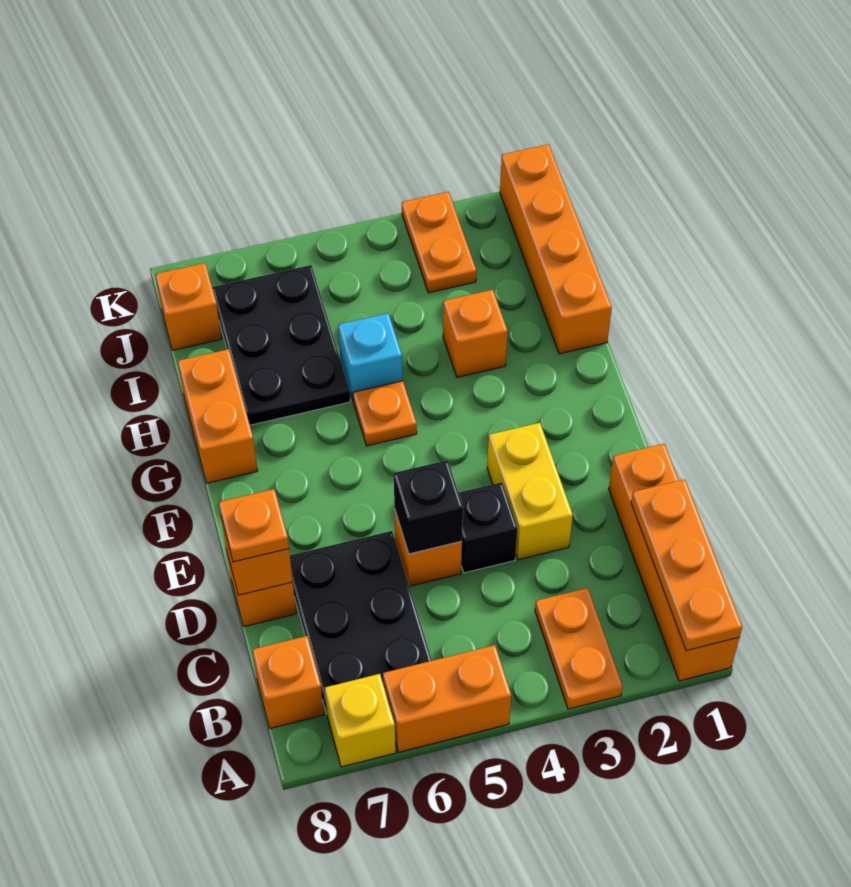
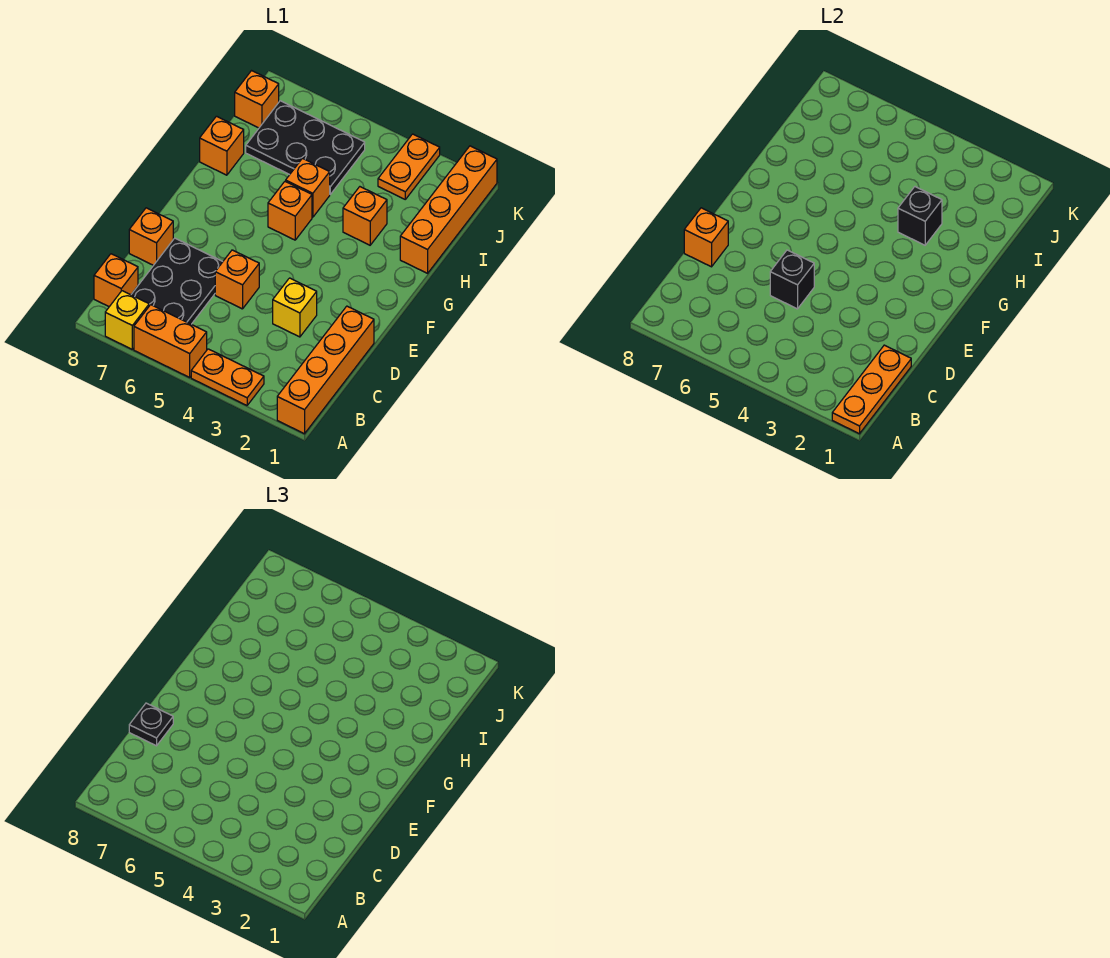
orange plate A3:B3 level 1 -> orange plate A3:A4 level 1
yellow brick D3:E3 level 1 -> yellow brick D3 level 1
black brick D4 level 1 -> black brick H3 level 2
orange plate D8 level 3 -> black plate D8 level 3
orange plate G5 level 1 -> orange brick G5 level 1
orange brick G8:H8 level 1 -> orange brick H8 level 1
cyan brick H5 level 1 -> orange brick H5 level 1
black plate H6:J7 level 1 -> black plate I5:J7 level 1

